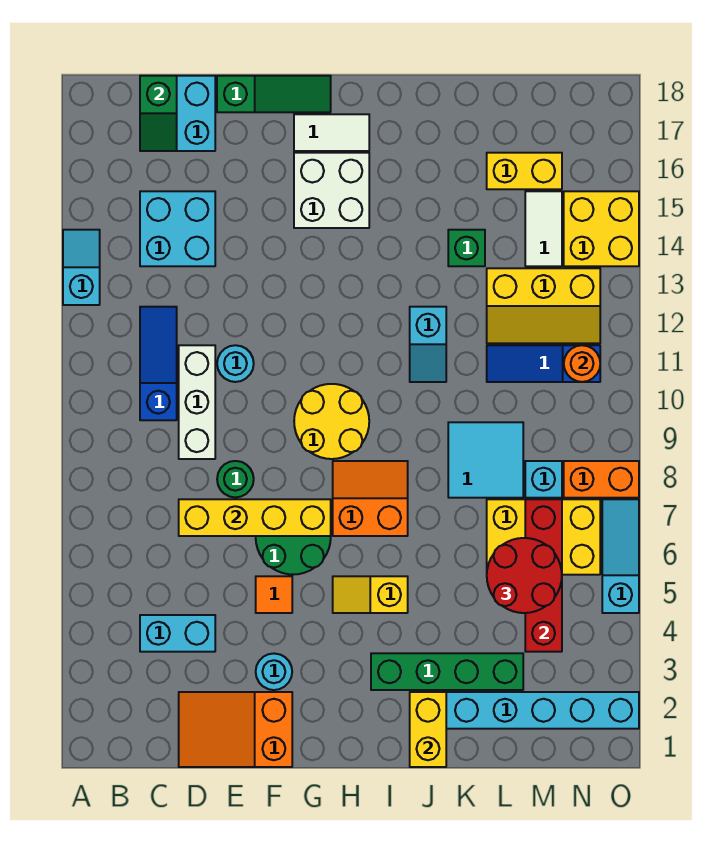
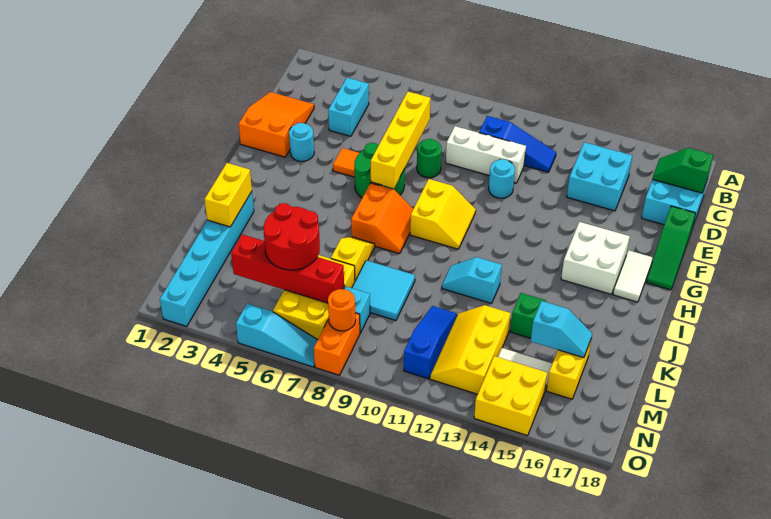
cyan slope A13:A14 level 1 top 13 -> cyan slope L15:L16 level 2 top 15
yellow round brick G9:H10 level 1 -> yellow slope G9:H10 level 1 top 9
yellow slope H5:I5 level 1 top I -> yellow slope J7:K7 level 1 top K
green brick I3:L3 level 1 -> none
yellow brick J1:J2 level 2 -> yellow brick J2:K2 level 2
orange round brick N11 level 2 -> orange round brick N8 level 2

